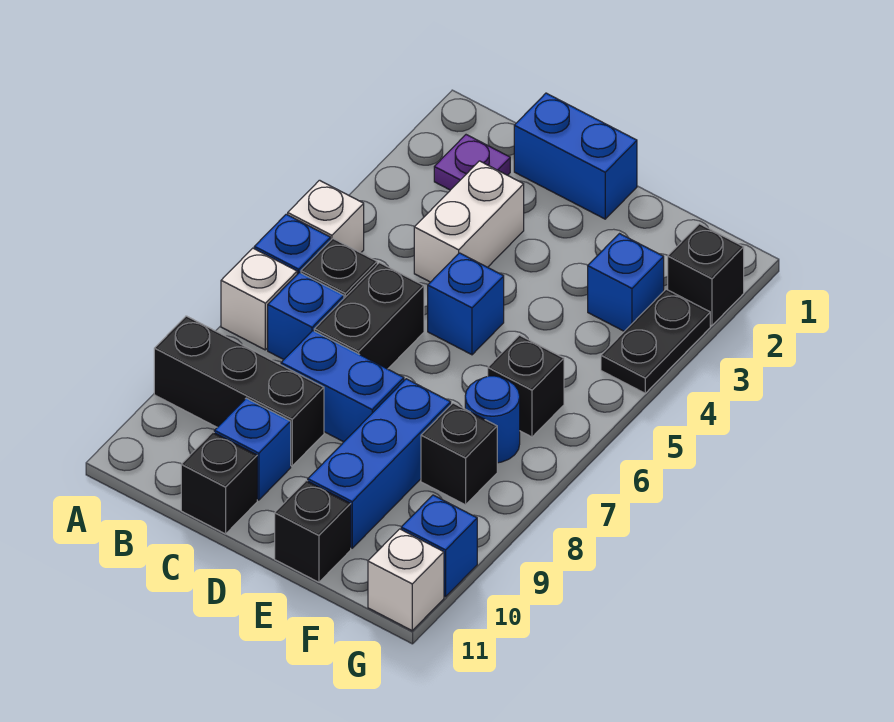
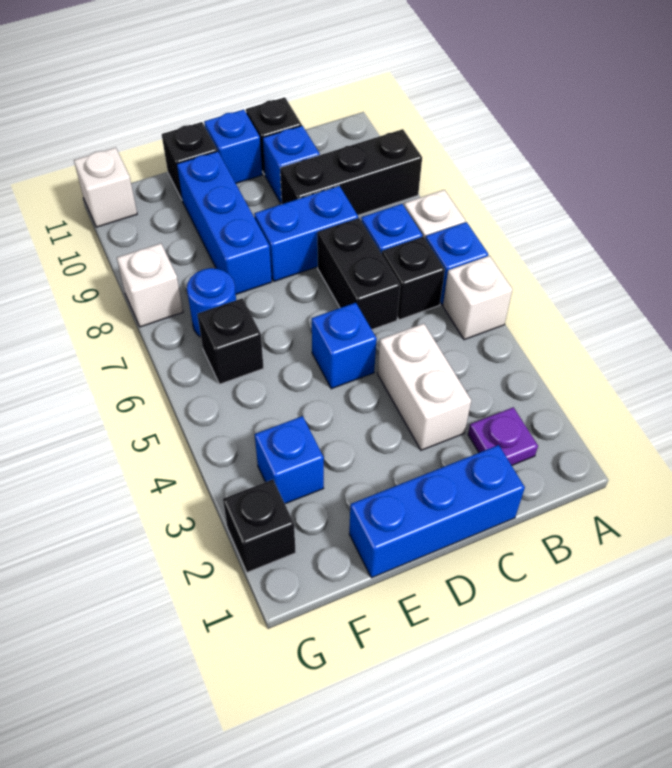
blue brick C1:D1 level 1 -> blue brick C1:E1 level 1
black brick F8 level 1 -> none
black plate G3:G4 level 1 -> none
none -> white brick G8 level 1
blue brick G10 level 1 -> blue brick D11 level 1

